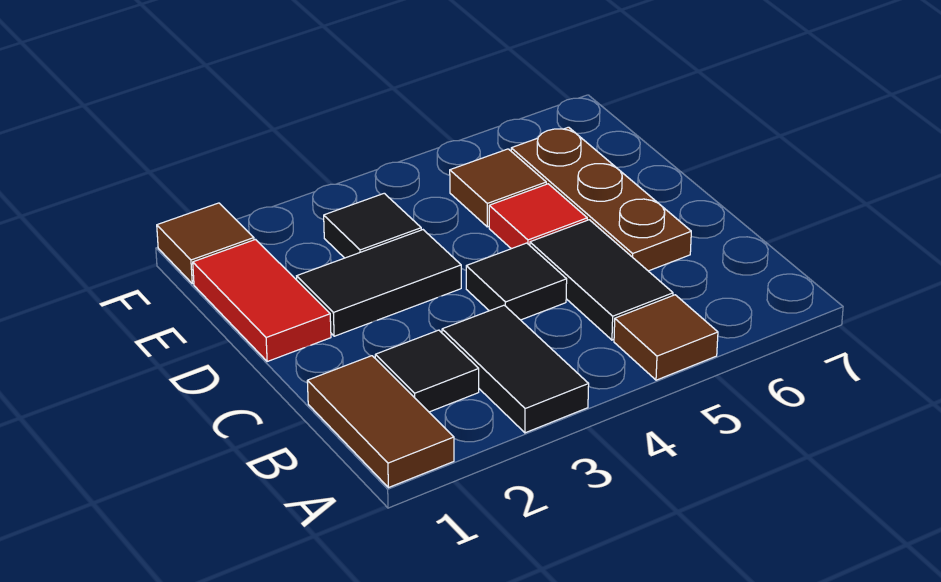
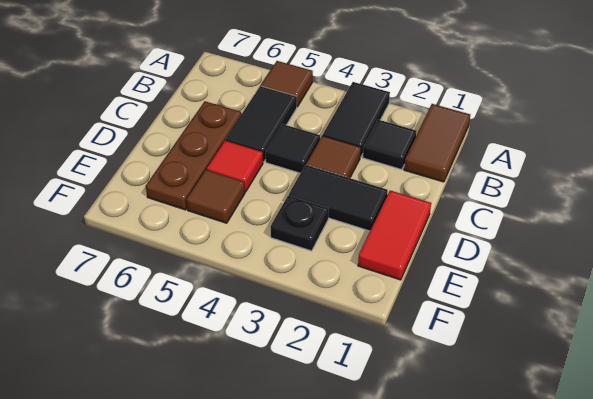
black tile E3 level 1 -> black plate E3 level 1
brown tile F1 level 1 -> brown tile C3 level 1

